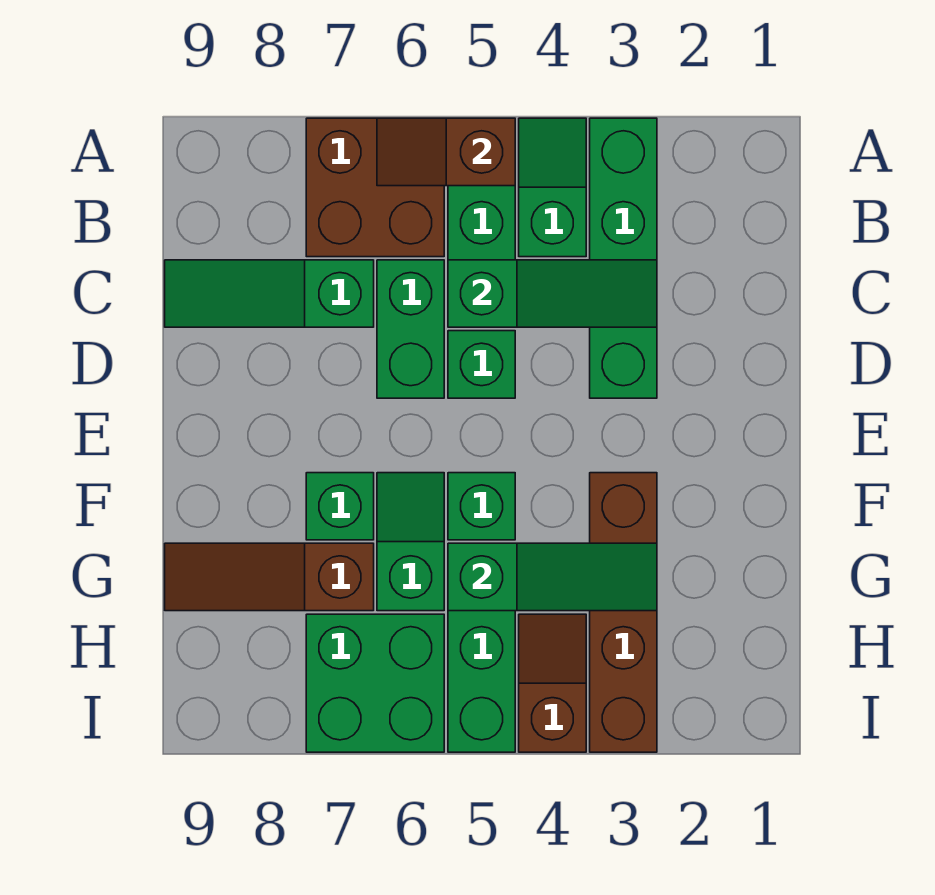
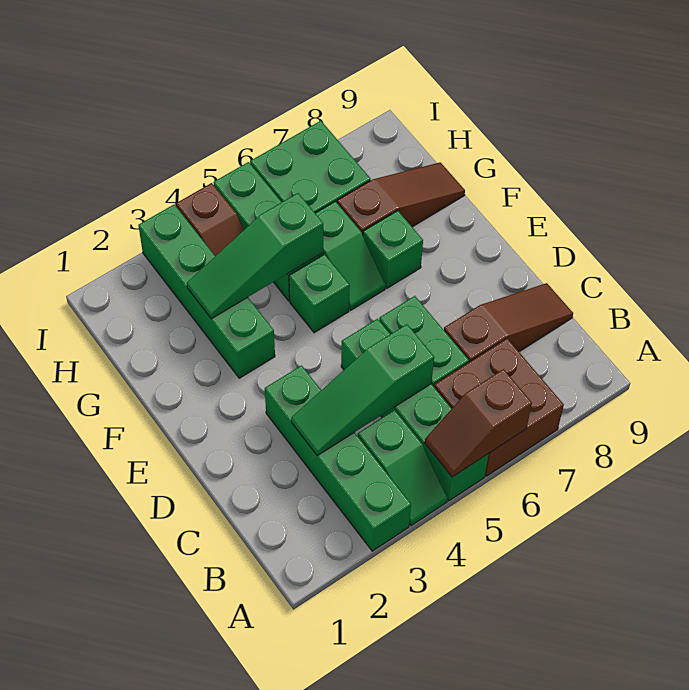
brown slope A5:A6 level 2 top 5 -> brown slope A5:A6 level 2 top 6
green slope C7:C9 level 1 top 7 -> brown slope C7:C9 level 1 top 7
brown brick F3:I3 level 1 -> green brick F3:I3 level 1

